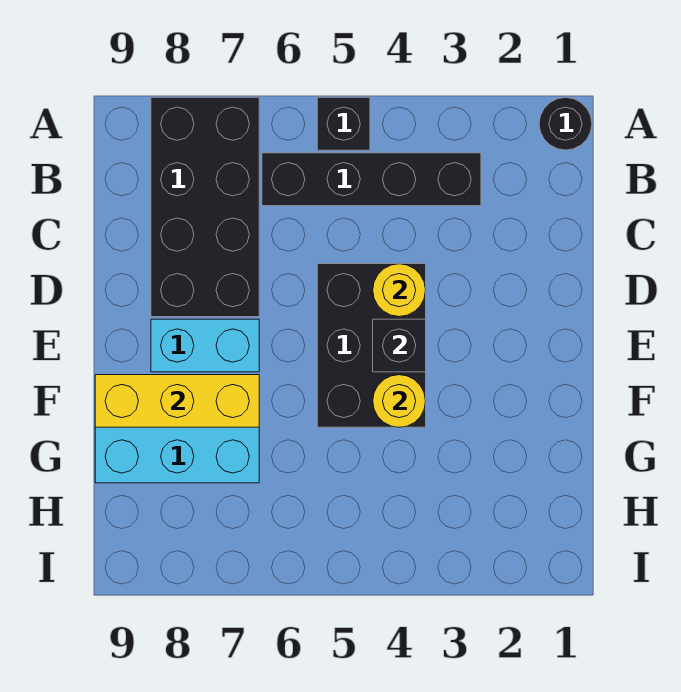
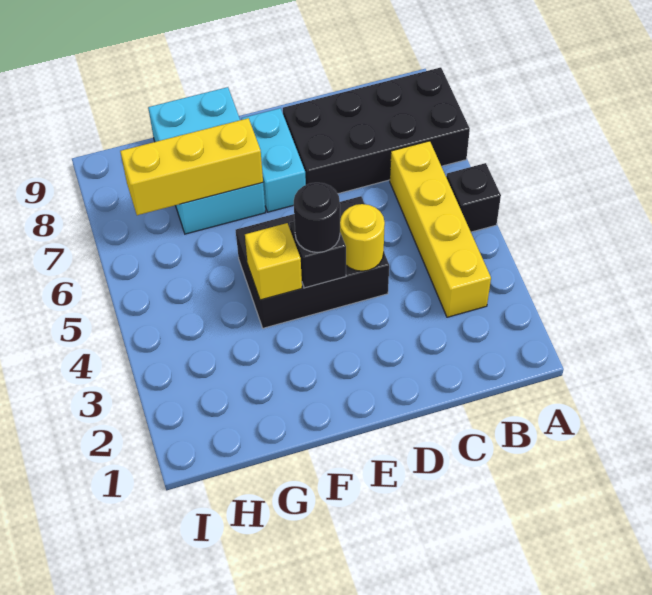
black round brick A1 level 1 -> black round brick E4 level 3
black brick B3:B6 level 1 -> yellow brick B3:B6 level 1
yellow round brick F4 level 2 -> yellow brick F4 level 2
yellow brick F7:F9 level 2 -> yellow brick F7:H7 level 2

